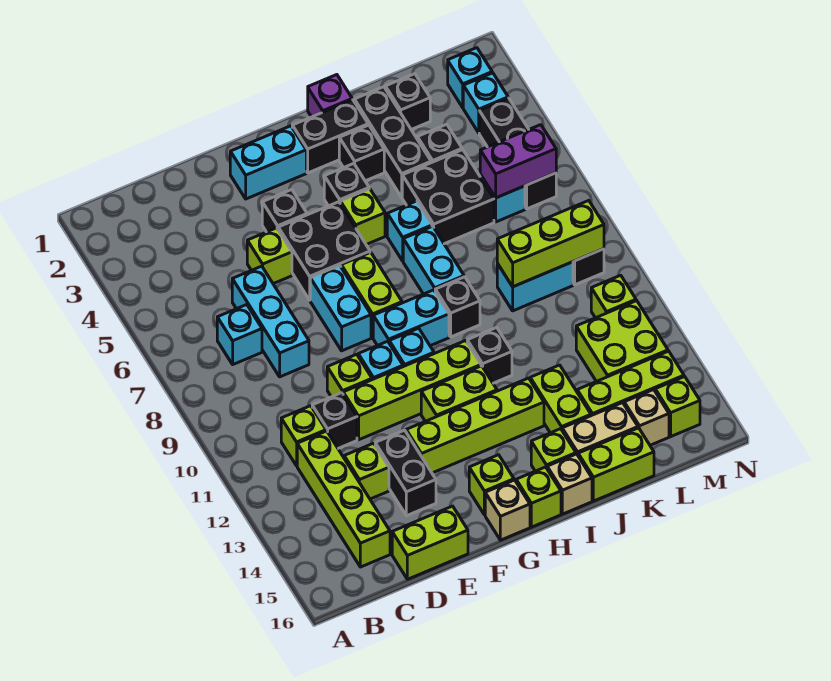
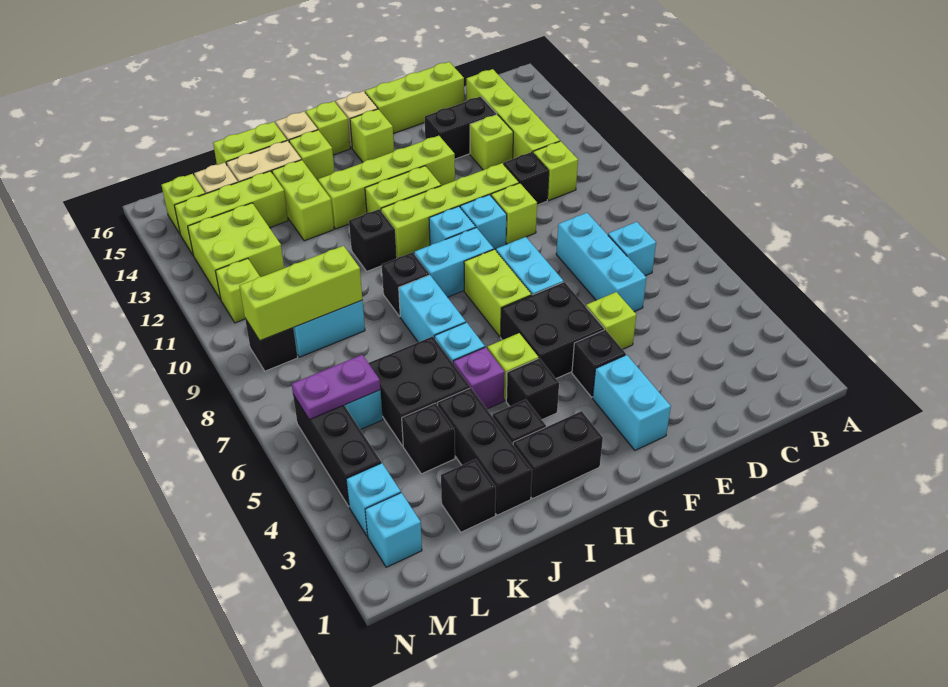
lime brick D16:E16 level 1 -> lime brick D16:F16 level 1
black brick E13:E14 level 1 -> black brick D14:E14 level 1
cyan brick F2:G2 level 1 -> cyan brick F2:F3 level 1
purple brick I1 level 1 -> purple brick I5 level 1
purple brick L6:M6 level 2 -> purple plate L6:M6 level 2

